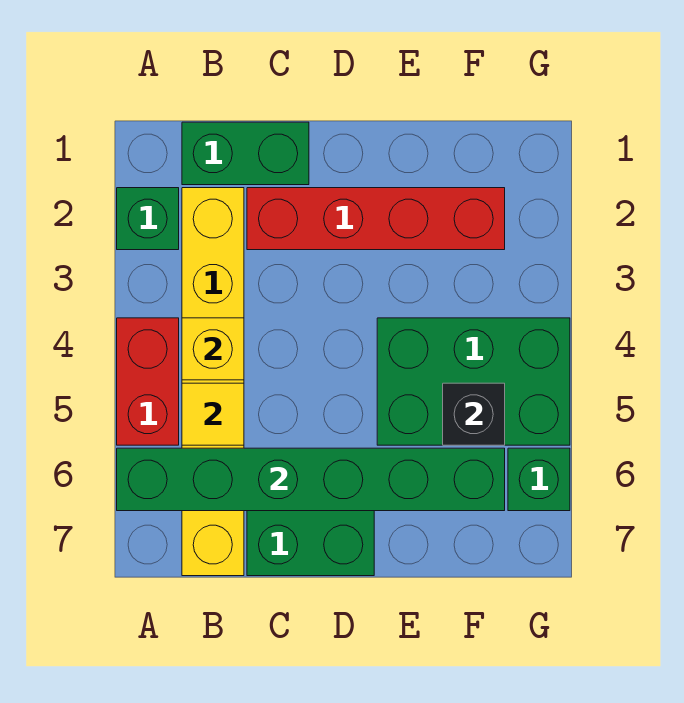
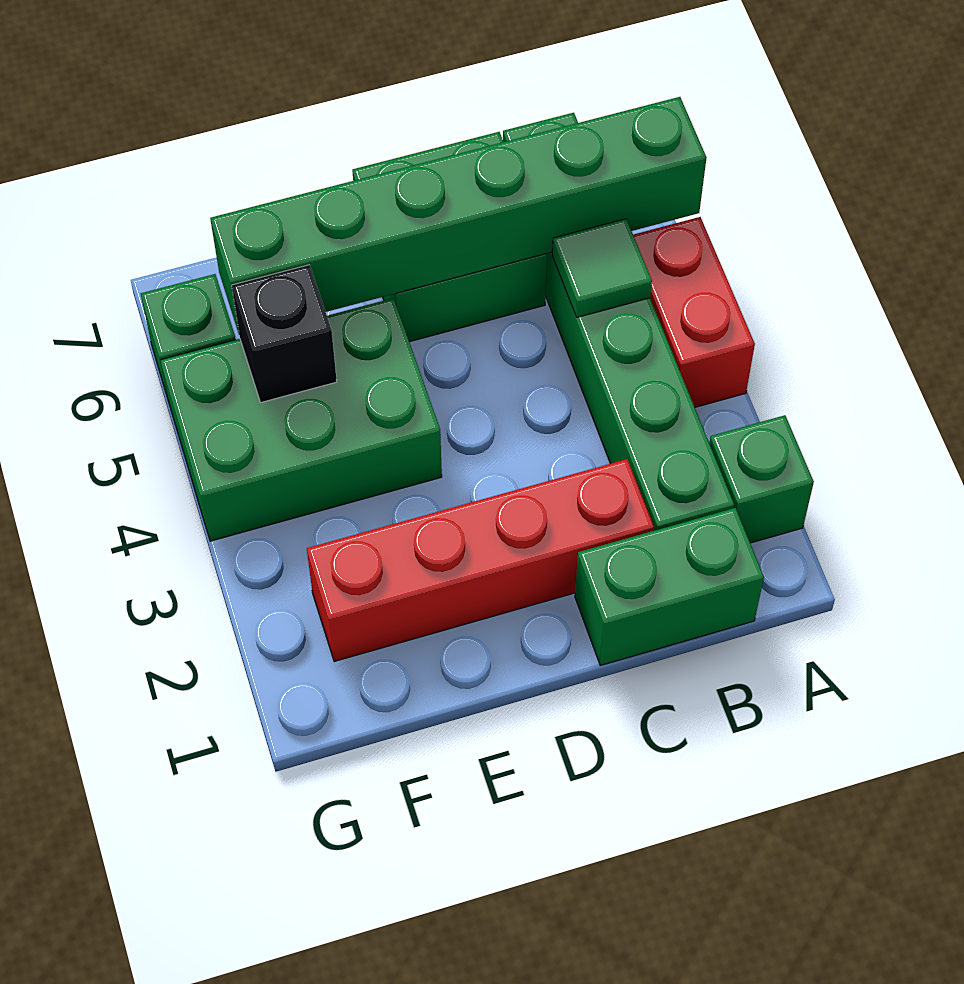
yellow brick B2:B7 level 1 -> green brick B2:B7 level 1
yellow brick B4 level 2 -> none
yellow tile B5 level 2 -> green tile B5 level 2

